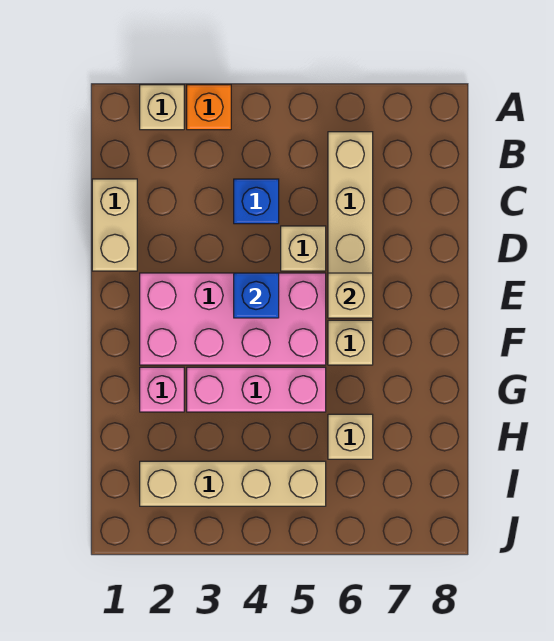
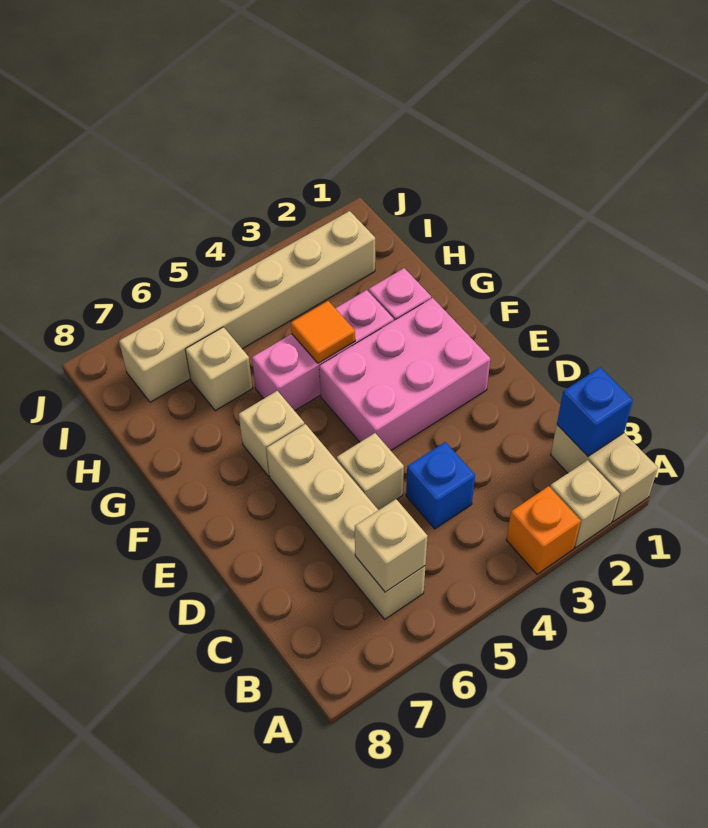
tan brick C1:D1 level 1 -> tan brick A1:B1 level 1
pink brick E2:F5 level 1 -> pink brick E2:F4 level 1
blue brick E4 level 2 -> blue brick B1 level 2
tan brick E6 level 2 -> tan brick B6 level 2
none -> orange tile G4 level 2
tan brick I2:I5 level 1 -> tan brick I2:I7 level 1

